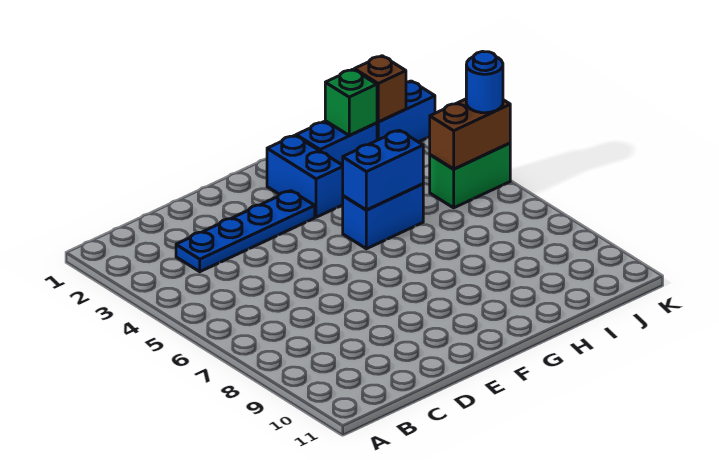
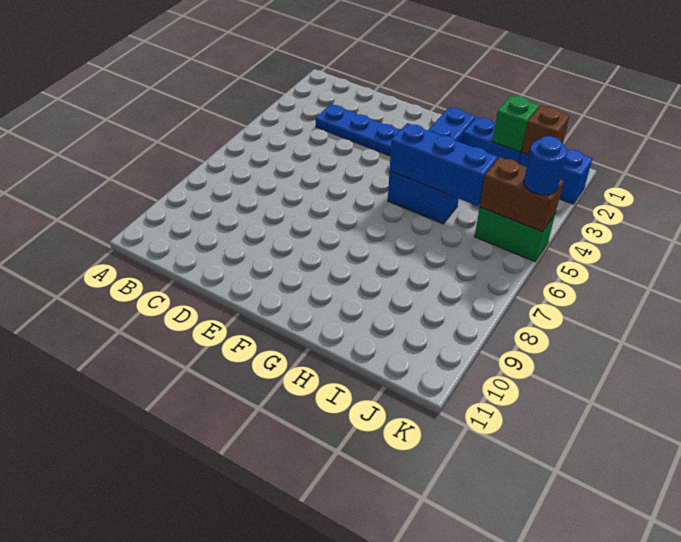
blue brick G5:H5 level 2 -> blue brick G5:I5 level 2

